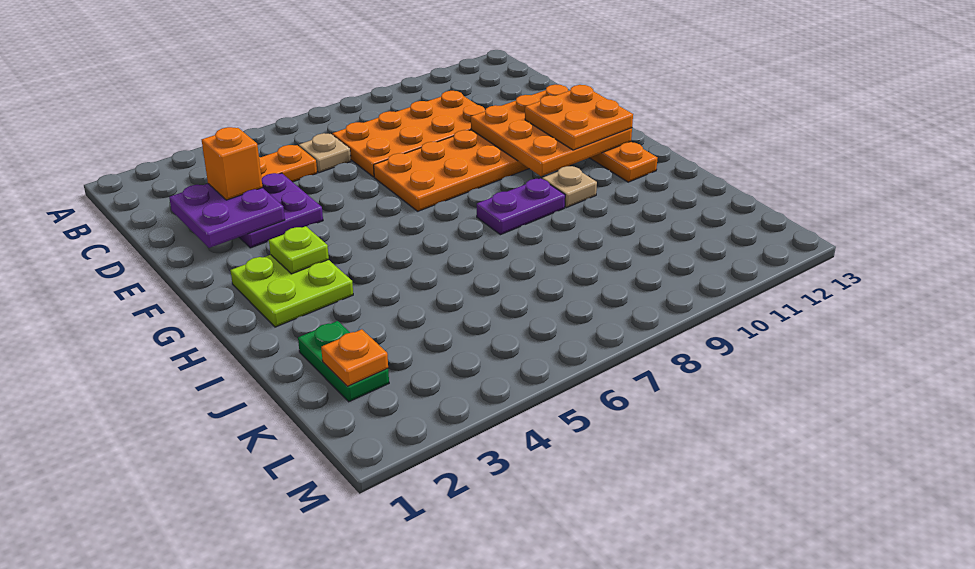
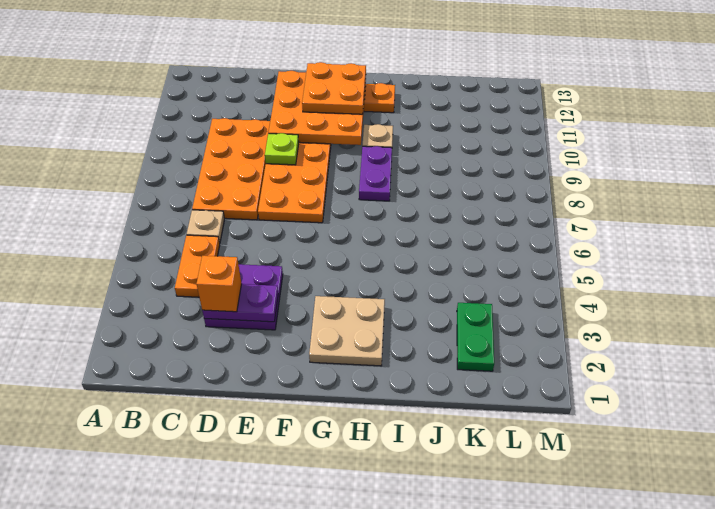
purple plate D2:E3 level 2 -> purple plate D3:E3 level 2
lime plate G2:H3 level 1 -> tan plate G2:H3 level 1
lime plate G3 level 2 -> lime plate E9 level 2
green plate J2:K2 level 1 -> green plate K2:K3 level 1
orange plate K2 level 2 -> none

